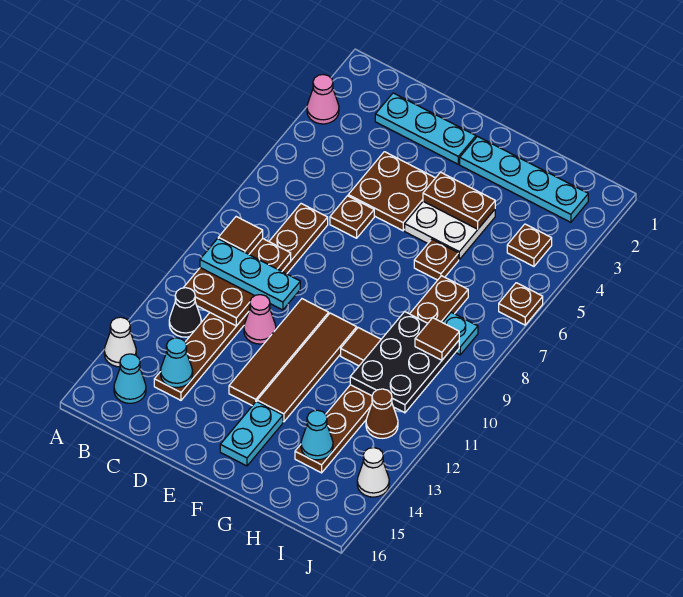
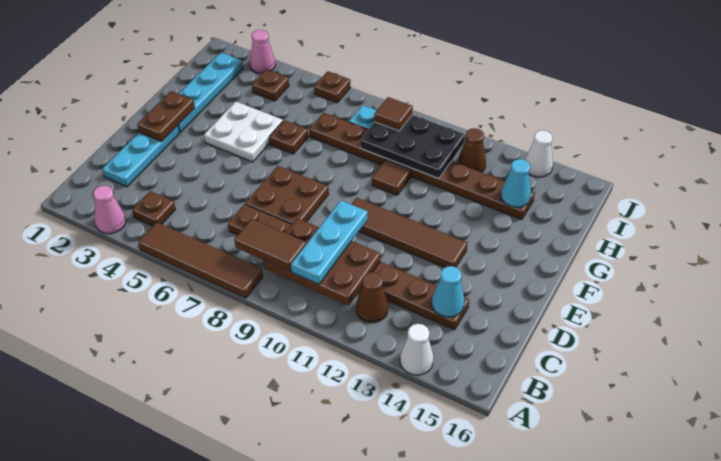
brown tile B9 level 3 -> brown tile B8:B9 level 3
black cone B12 level 1 -> brown cone B12 level 1
cyan cone B15 level 1 -> none
brown plate D4:E5 level 1 -> brown plate D7:E8 level 1
brown plate D6 level 1 -> brown plate B4 level 1
pink cone D11 level 1 -> pink cone J3 level 1
brown plate F4:G4 level 2 -> brown plate E2:F2 level 2
brown tile F10:F13 level 1 -> brown tile A5:A8 level 1
cyan plate F14:F15 level 1 -> none

